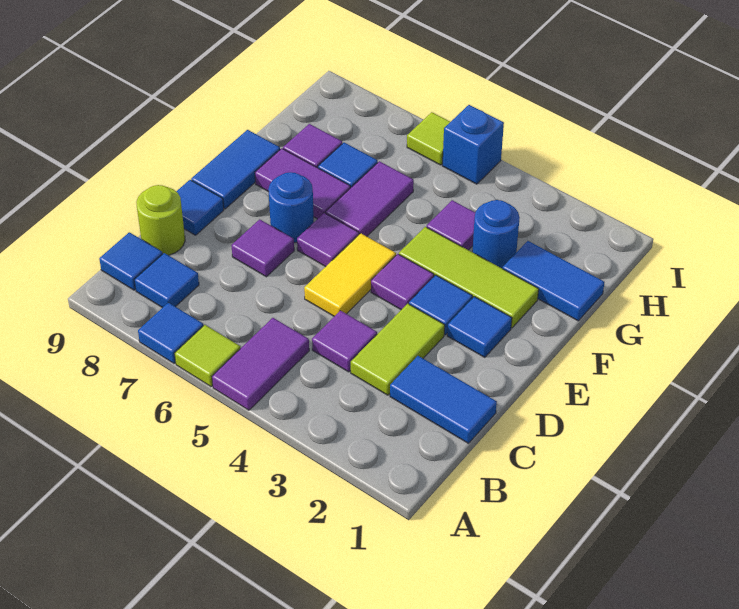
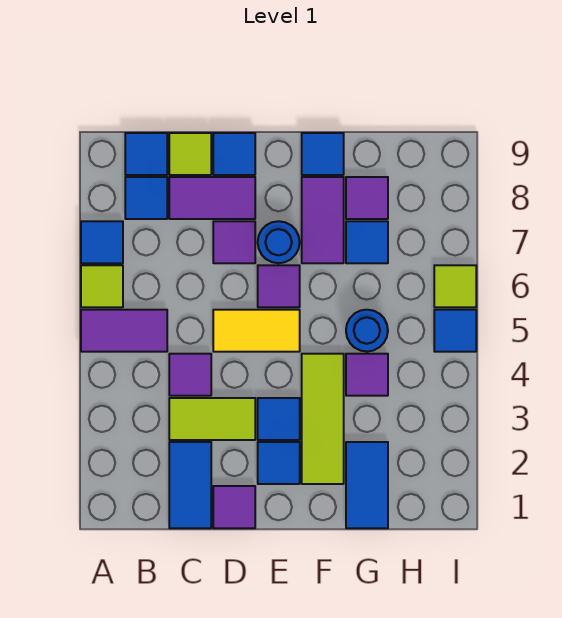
lime round brick C9 level 1 -> lime tile C9 level 1
purple tile E4 level 1 -> purple tile D1 level 1
blue tile E9:F9 level 1 -> blue tile F9 level 1
purple tile F6:G6 level 1 -> purple tile C8:D8 level 1
blue round brick G3 level 1 -> blue round brick G5 level 1
blue brick I5 level 1 -> blue tile I5 level 1

